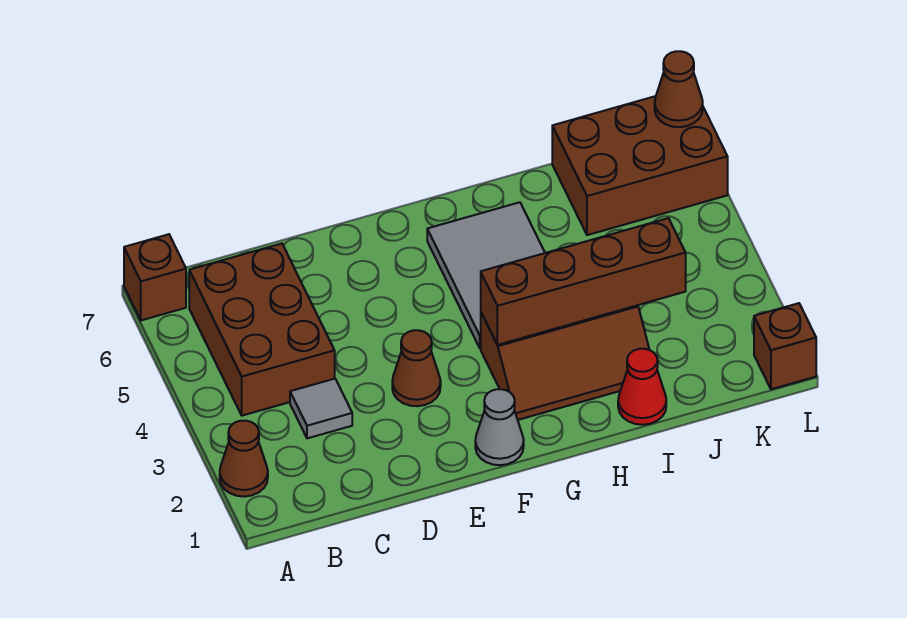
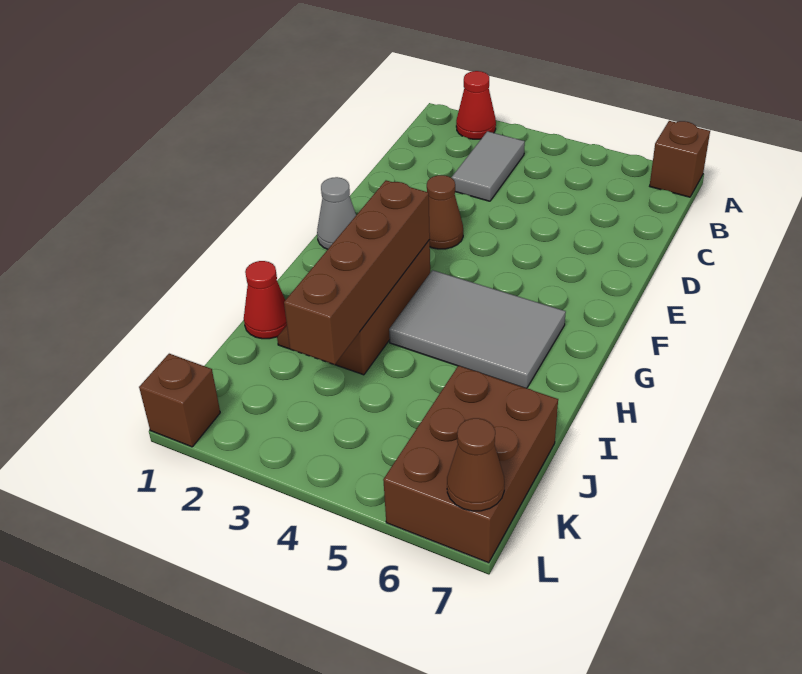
brown cone A2 level 1 -> red cone A2 level 1
brown brick B4:C6 level 1 -> none
grey tile C3 level 1 -> grey tile B3:C3 level 1

